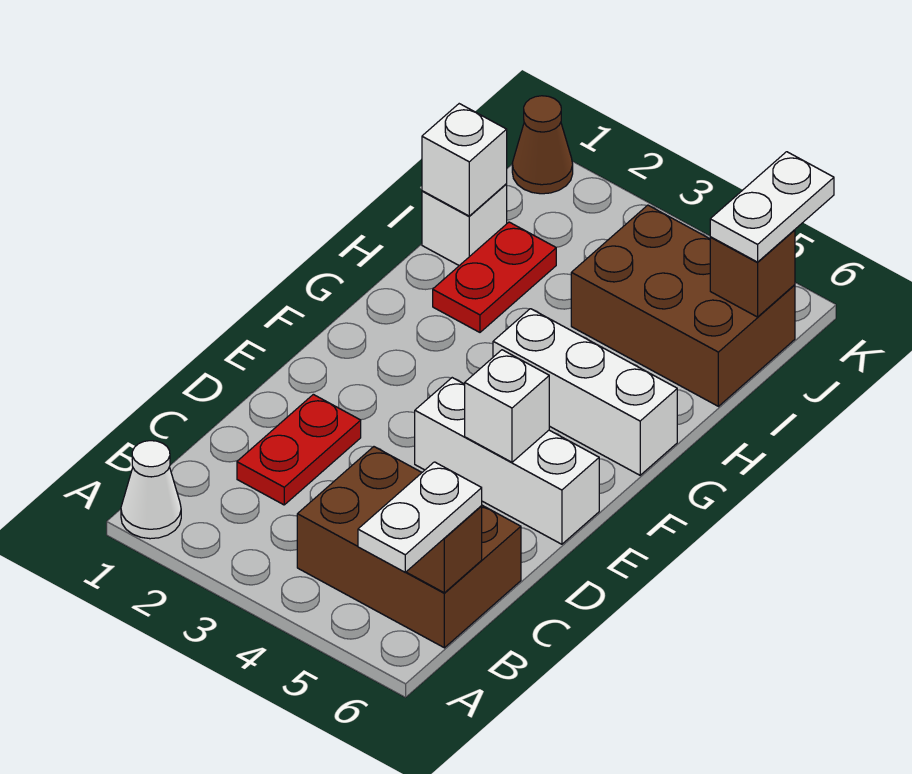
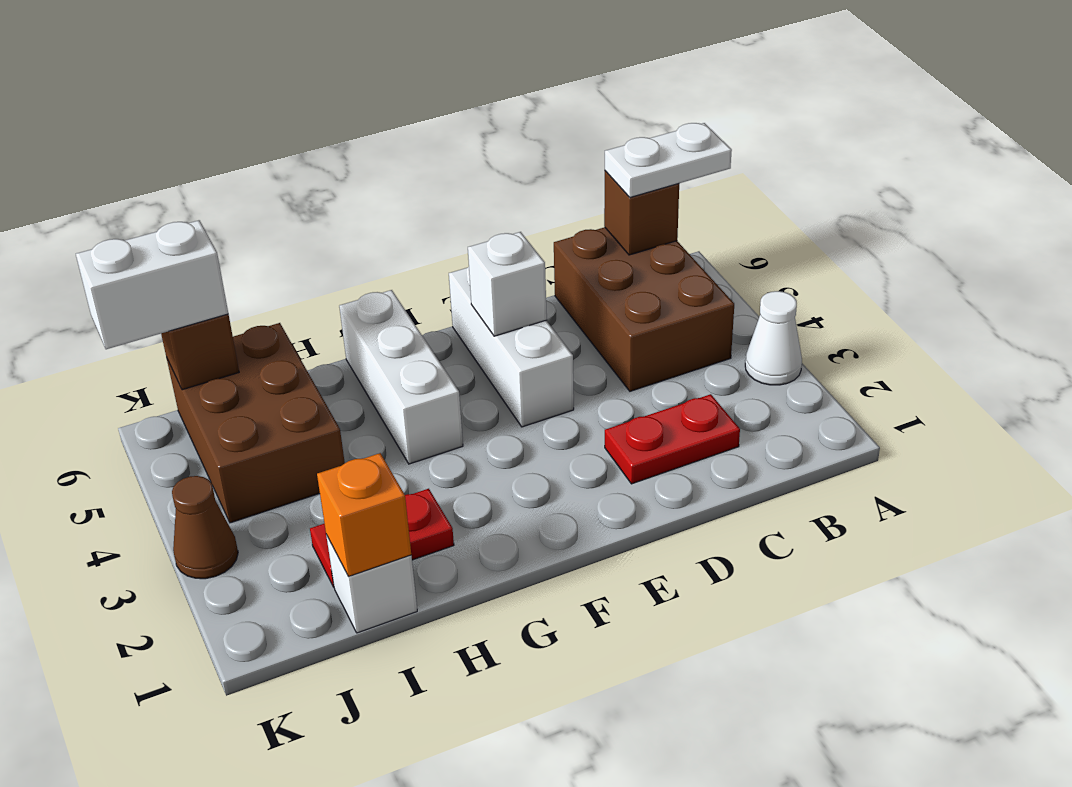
white cone A1 level 1 -> white cone A3 level 1
white brick I1 level 2 -> orange brick I1 level 2
white plate J6:K6 level 3 -> white brick J6:K6 level 3
brown cone K1 level 1 -> brown cone K3 level 1

